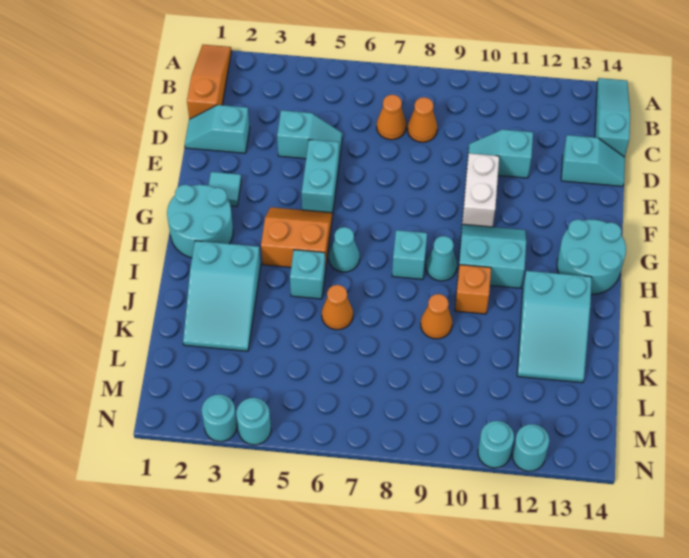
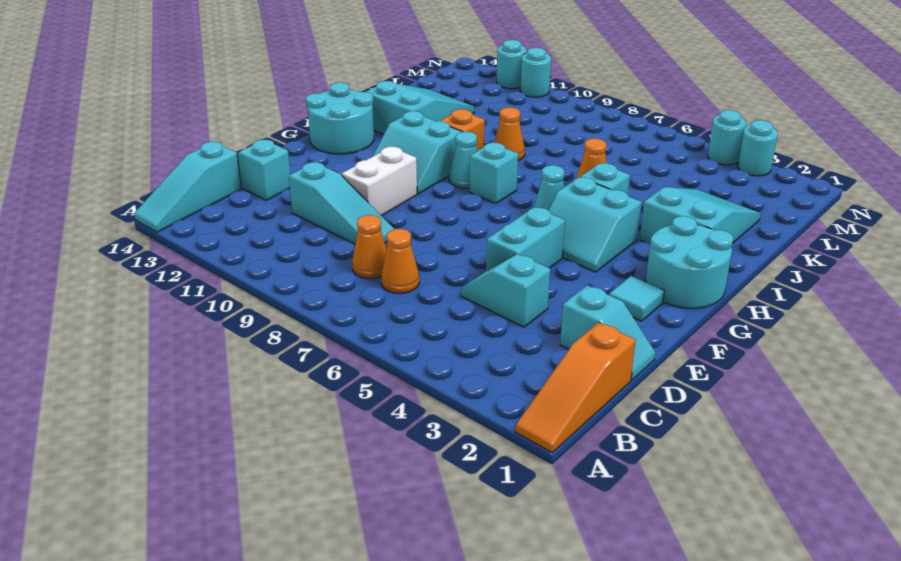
cyan slope D10:D11 level 1 top 11 -> cyan slope D9:D11 level 1 top 11
orange slope G4:H5 level 1 top H -> cyan slope G4:H5 level 1 top H

